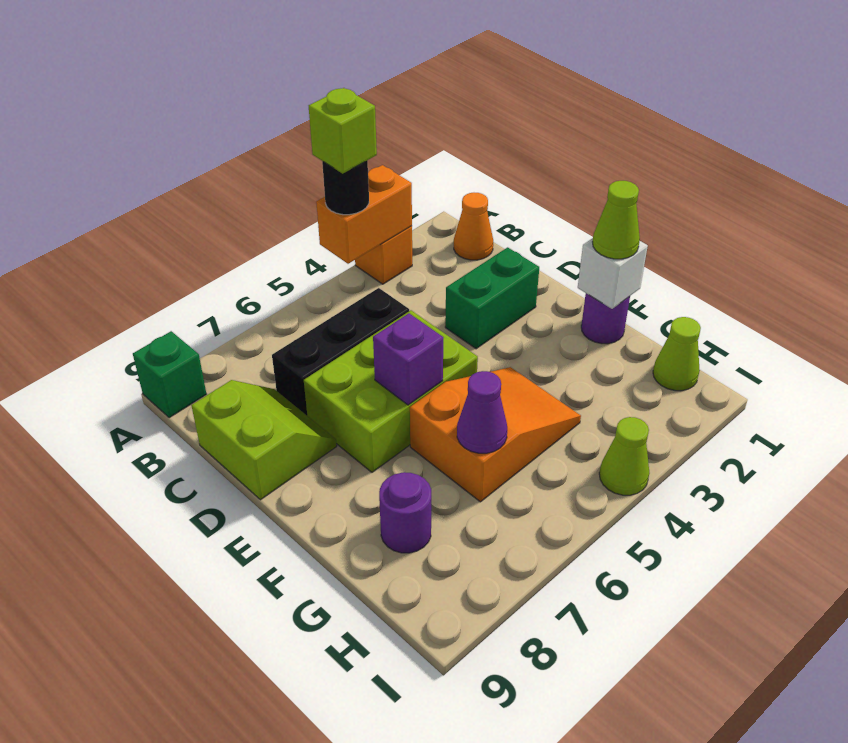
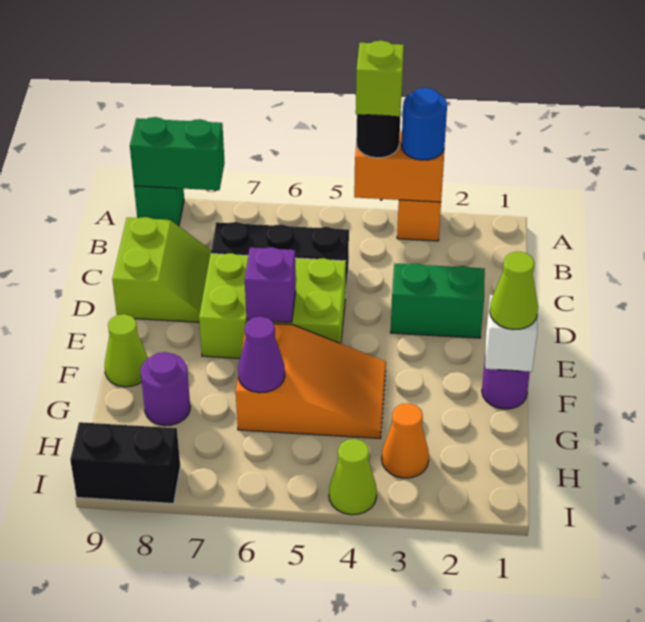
none -> blue round brick A3 level 3
none -> green brick A8:A9 level 2
orange cone B1 level 1 -> orange cone H3 level 1
lime cone H1 level 1 -> lime cone F9 level 1
none -> black brick I8:I9 level 1

